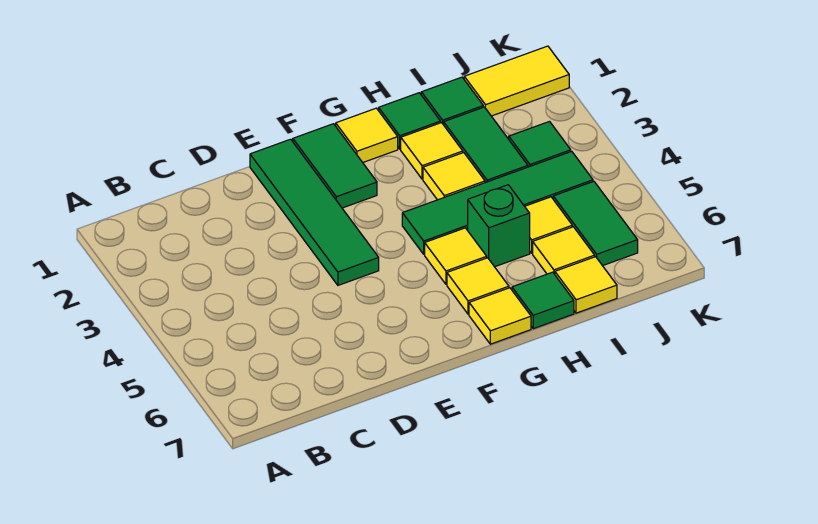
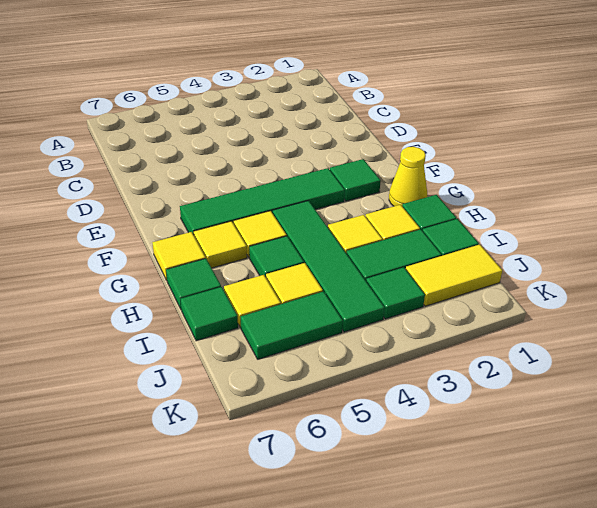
green tile E1:E4 level 1 -> green tile F3:F6 level 1
green tile F1:F2 level 1 -> green tile F2 level 1
yellow tile G1 level 1 -> yellow cone G1 level 1
green brick H5 level 1 -> green tile H5 level 1
yellow tile I7 level 1 -> green tile I7 level 1
yellow tile J1:K1 level 1 -> yellow tile J1:J2 level 1

